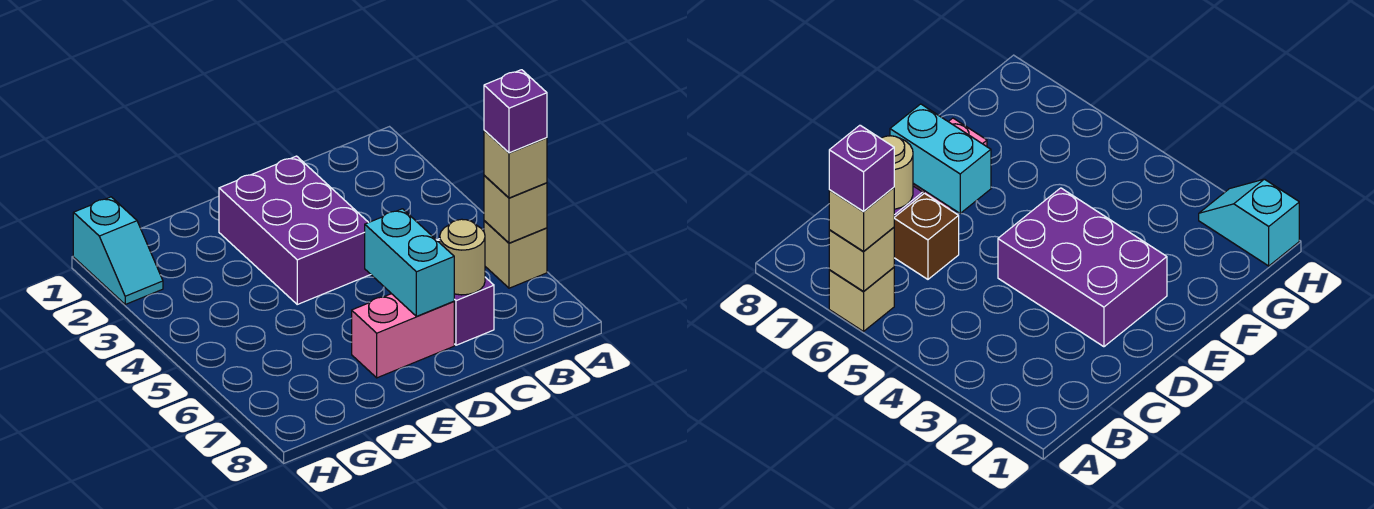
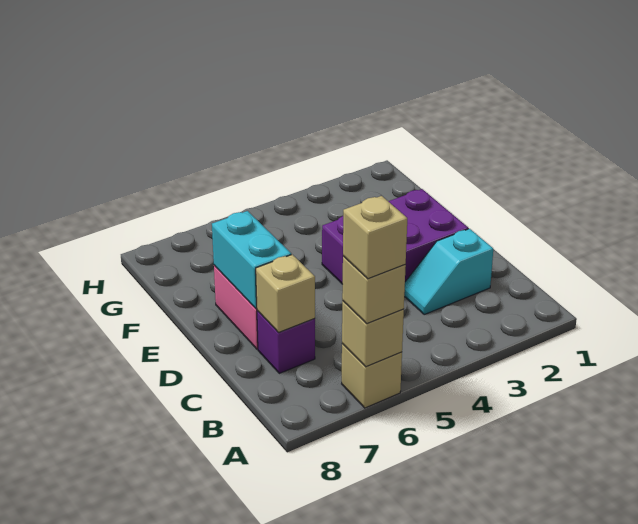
purple brick A6 level 4 -> tan brick A6 level 4
brown brick C6 level 1 -> none
tan round brick C7 level 2 -> tan brick C7 level 2
cyan brick D6:D7 level 2 -> cyan brick D7:E7 level 2
cyan slope H1:H2 level 1 top 1 -> cyan slope C2:C3 level 1 top 2

